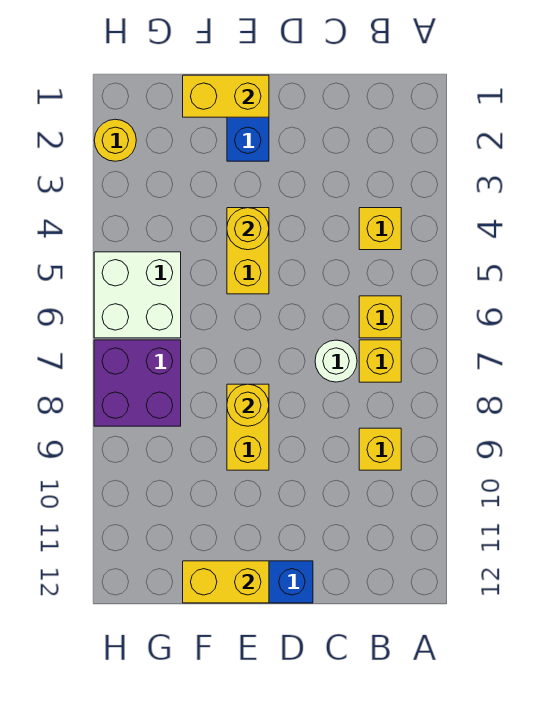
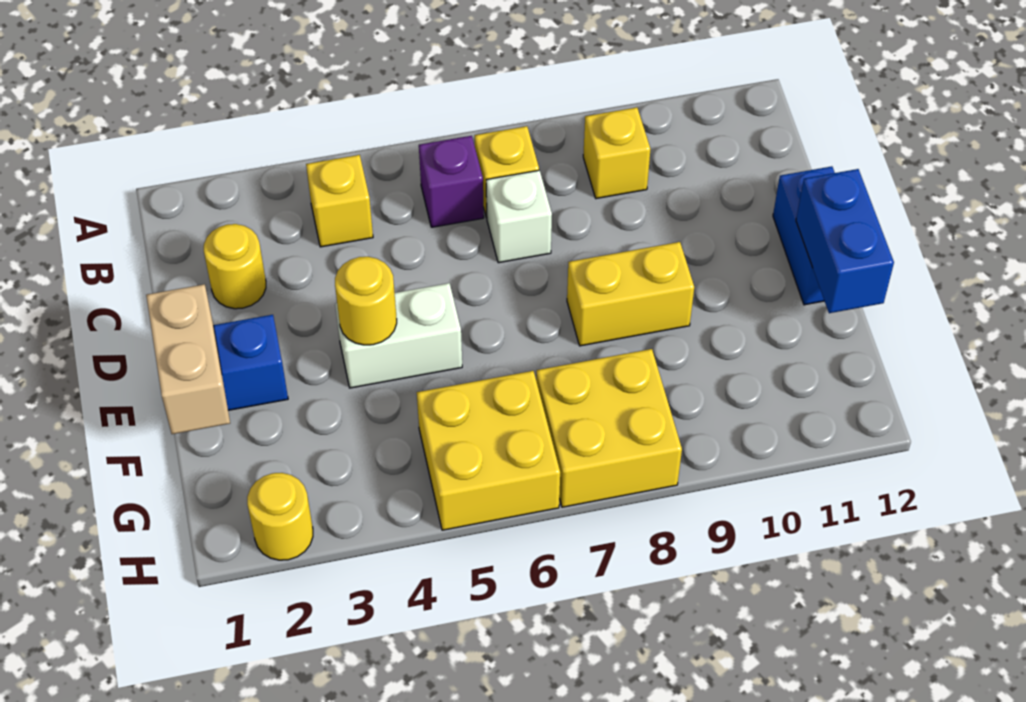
yellow brick B6 level 1 -> purple brick B6 level 1
white round brick C7 level 1 -> white brick C7 level 1
yellow brick E1:F1 level 2 -> tan brick E1:F1 level 2
yellow brick E4:E5 level 1 -> white brick E4:E5 level 1
yellow round brick E8 level 2 -> yellow round brick C2 level 1
yellow brick E12:F12 level 2 -> blue brick E12:F12 level 2
white brick G5:H6 level 1 -> yellow brick G5:H6 level 1
purple brick G7:H8 level 1 -> yellow brick G7:H8 level 1

